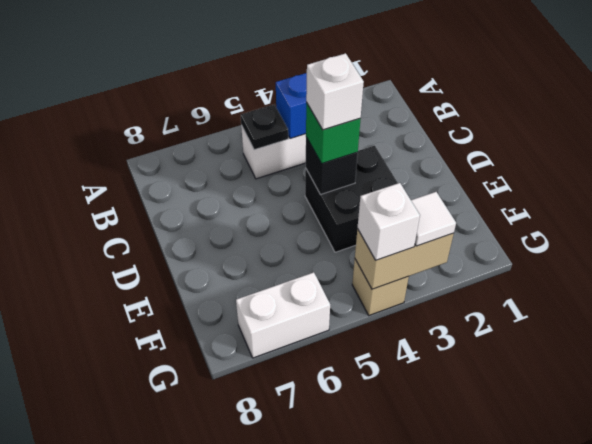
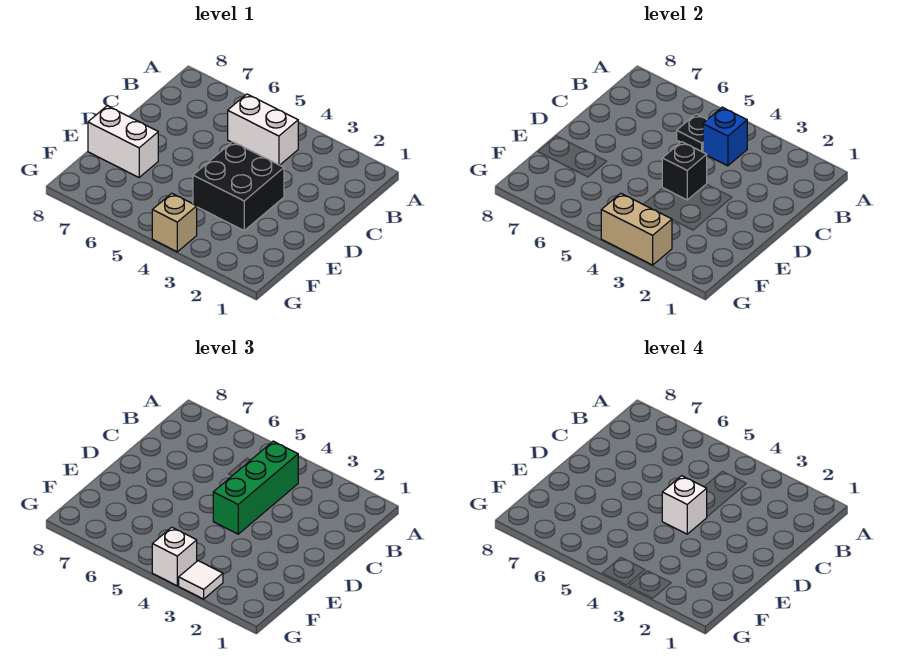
green brick D4 level 3 -> green brick B4:D4 level 3
white brick G6:G7 level 1 -> white brick E7:E8 level 1

